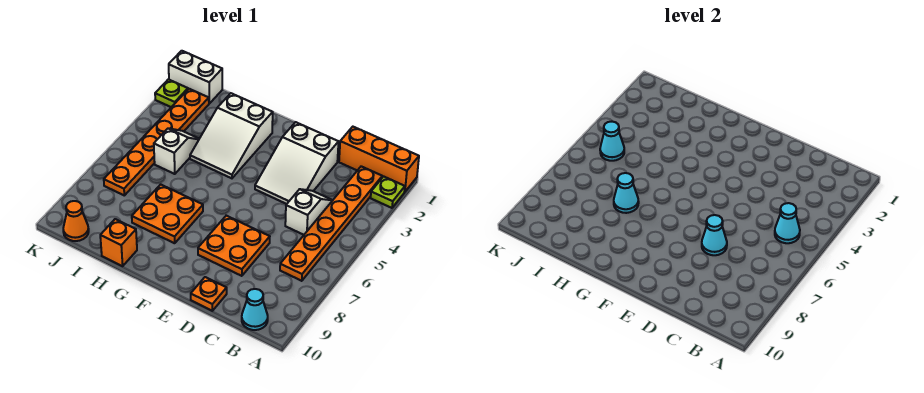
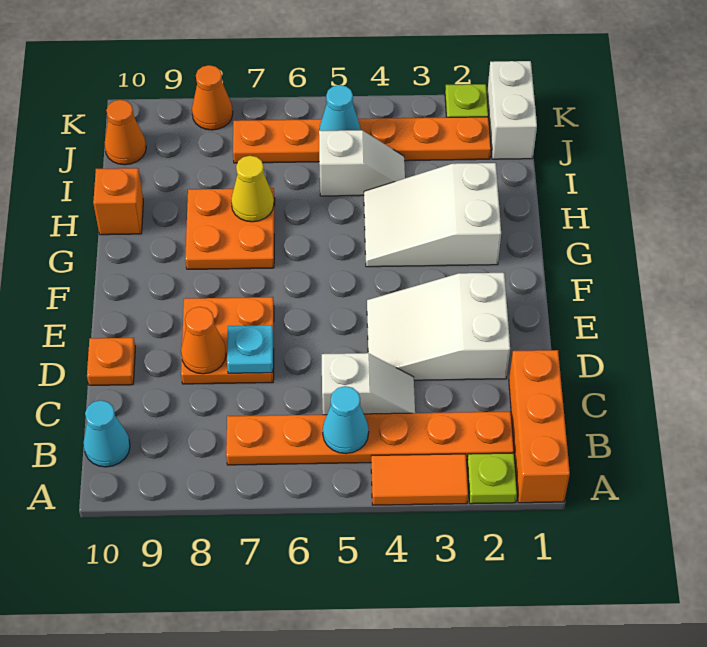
none -> orange tile A3:A4 level 1
cyan cone D7 level 2 -> cyan plate D7 level 2
none -> orange cone D8 level 2
cyan cone H7 level 2 -> yellow cone H7 level 2
none -> orange cone K8 level 1

